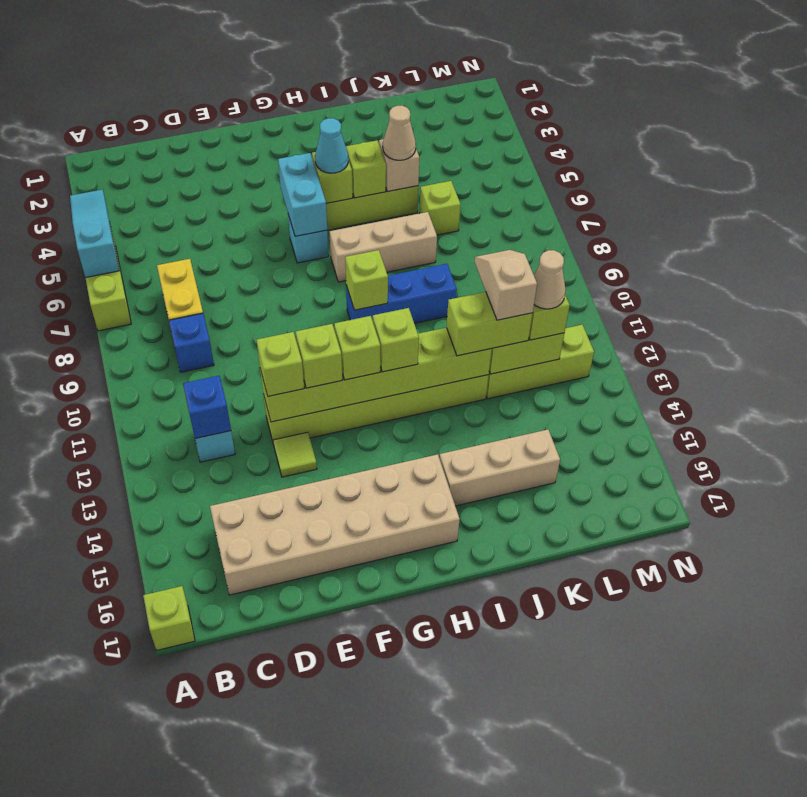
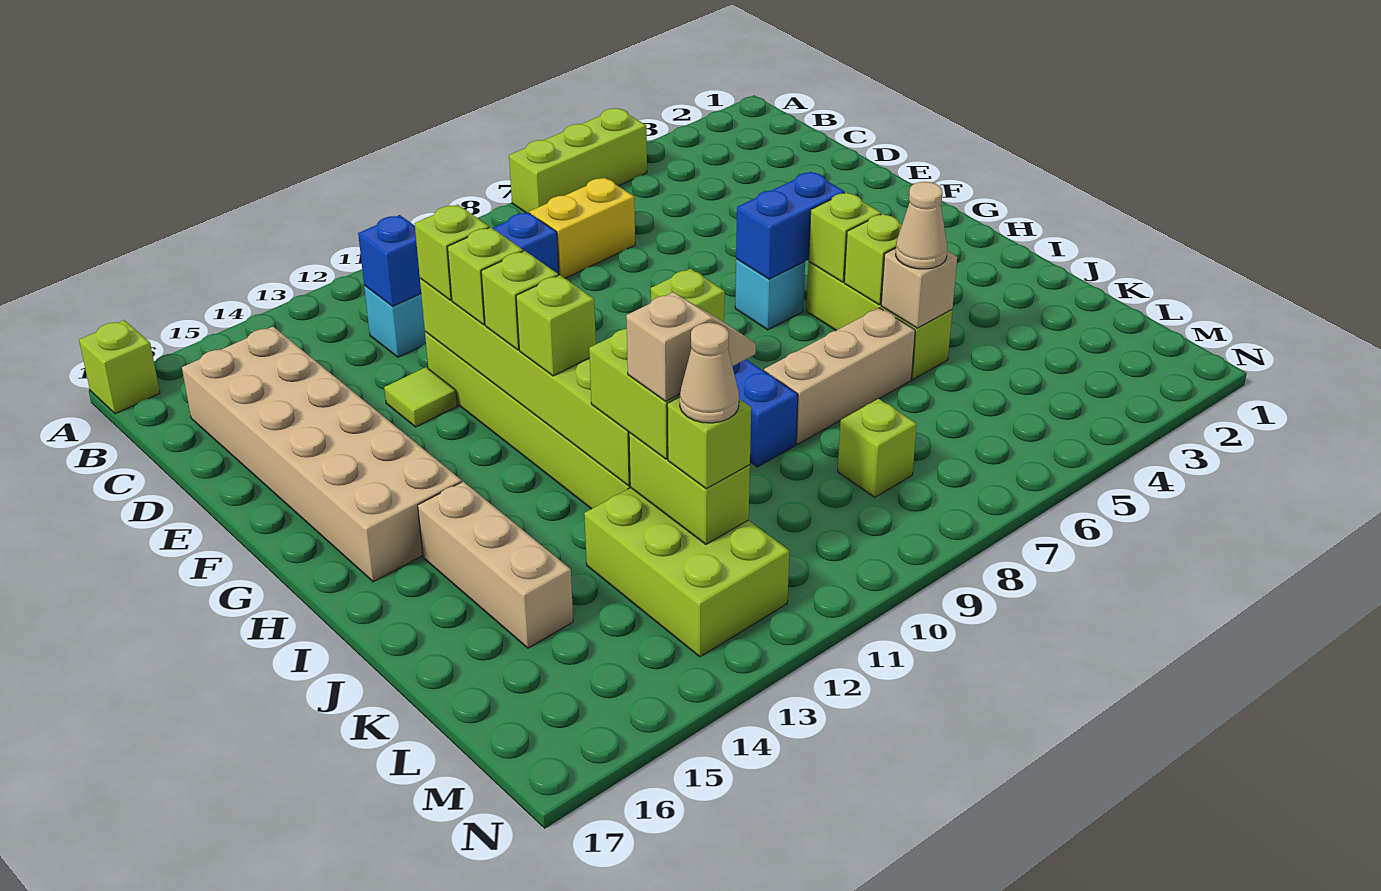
cyan slope A4:A6 level 2 top 6 -> none
cyan brick G5:G6 level 2 -> blue brick G5:G6 level 2
cyan cone H5 level 3 -> none
tan brick H7:J7 level 1 -> tan brick J6:J8 level 1
lime brick K6 level 1 -> lime brick L8 level 1
lime brick K12:M12 level 1 -> lime brick K12:M13 level 1

